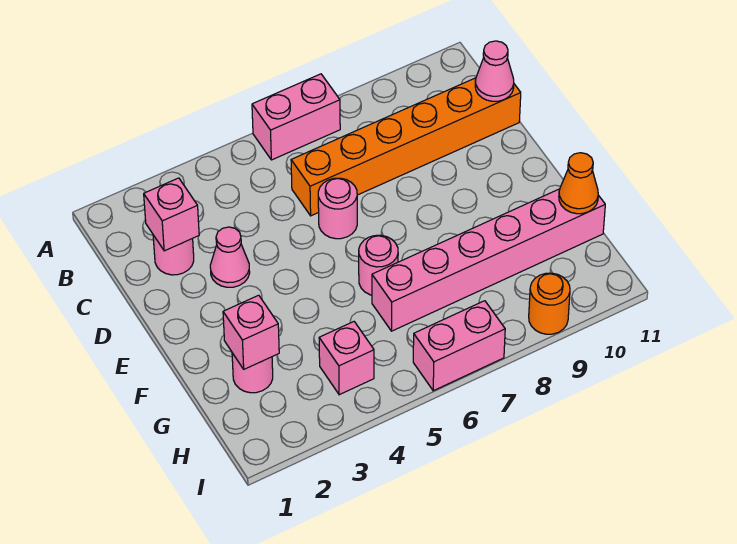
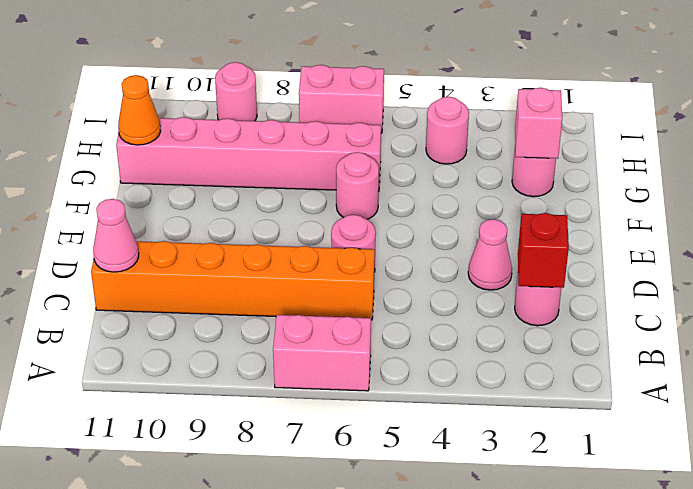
pink brick C2 level 2 -> red brick C2 level 2
pink brick H4 level 1 -> pink round brick H4 level 1
orange round brick I9 level 1 -> pink round brick I9 level 1

